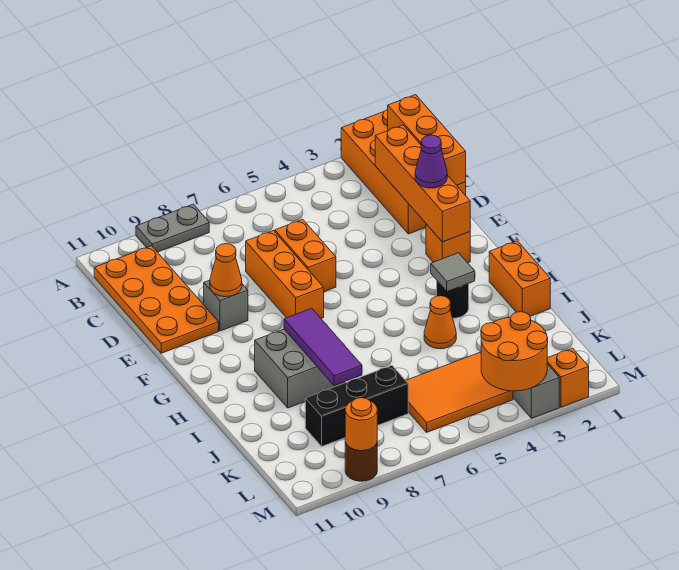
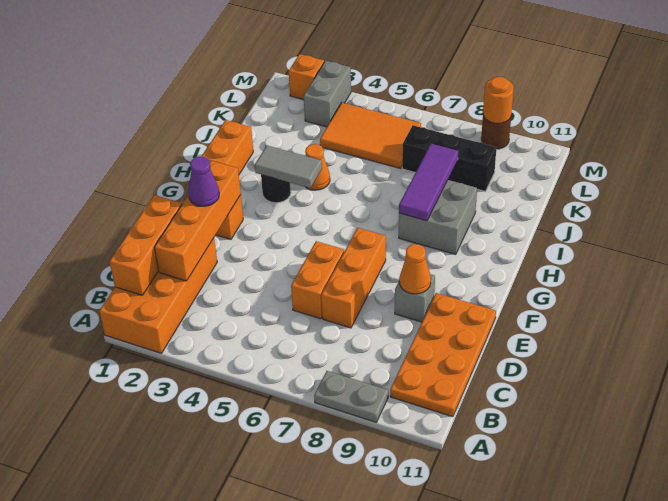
grey tile H3 level 2 -> grey tile H3:H4 level 2
orange round brick L3:M4 level 2 -> none

